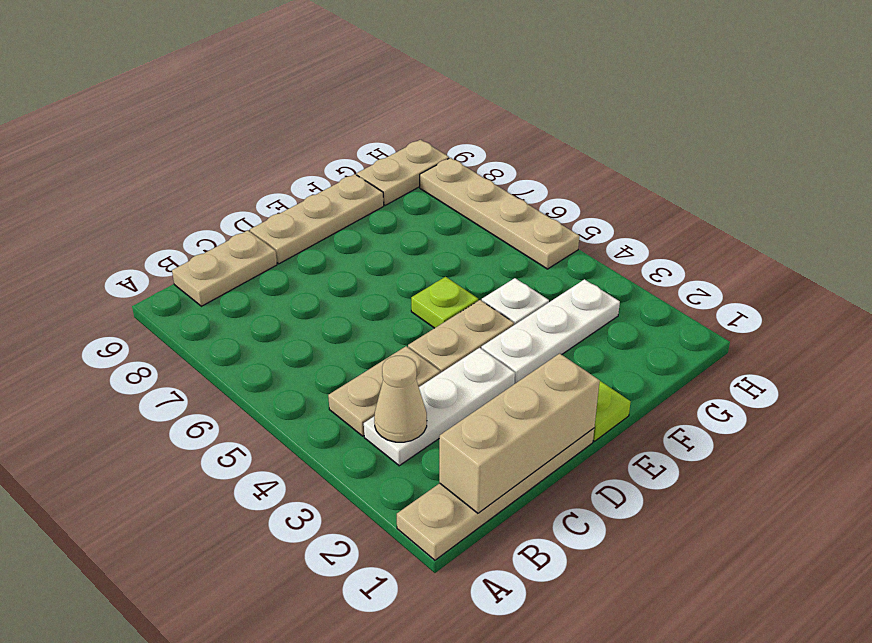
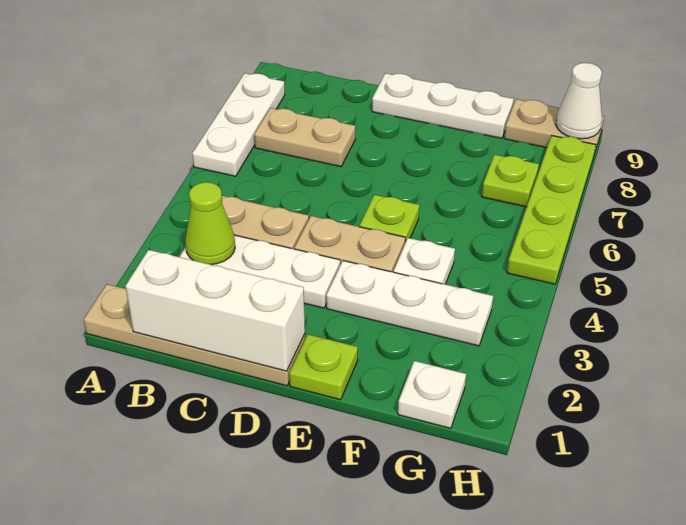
none -> white plate A6:A8 level 1
tan brick B1:D1 level 2 -> white brick B1:D1 level 2
tan cone B3 level 2 -> lime cone B3 level 2
tan plate B9:C9 level 1 -> tan plate B7:C7 level 1
tan plate D9:F9 level 1 -> white plate D9:F9 level 1
none -> white plate G1 level 1
none -> lime plate G7 level 1
tan plate H5:H8 level 1 -> lime plate H5:H8 level 1
none -> white cone H9 level 2

